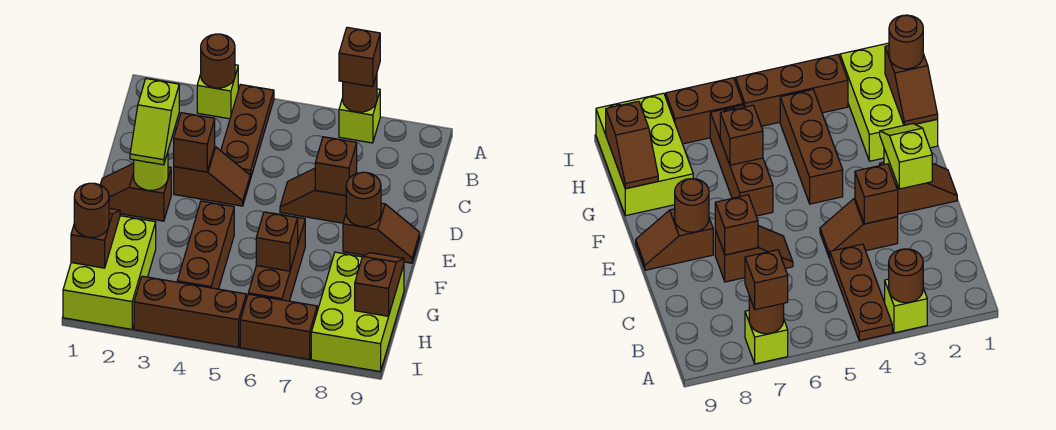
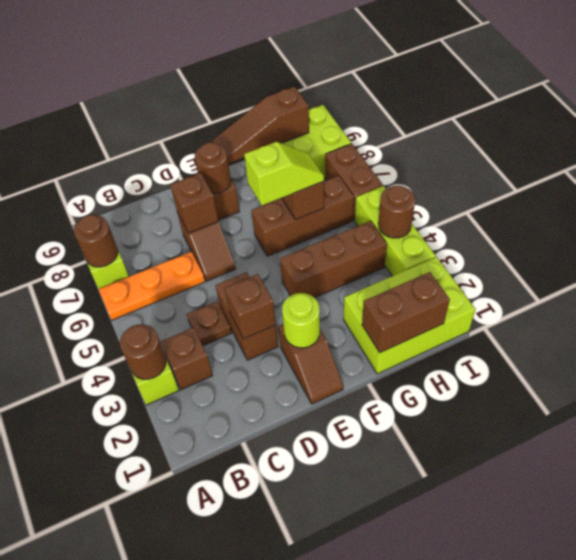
brown plate A4:C4 level 1 -> brown plate C4 level 1
none -> orange plate A6:C6 level 1
brown brick A7 level 3 -> brown brick B3 level 1
lime slope D2:E2 level 3 top D -> lime slope F6:G6 level 3 top F
brown slope D3:D4 level 1 top 3 -> brown brick D3:D4 level 1
brown slope G1:H1 level 2 top H -> brown brick G1:H1 level 2
brown slope G9:H9 level 2 top H -> brown slope F9:H9 level 2 top H
brown round brick H1 level 3 -> brown round brick I4 level 2
brown brick I3:I5 level 1 -> lime brick I3:I5 level 1

